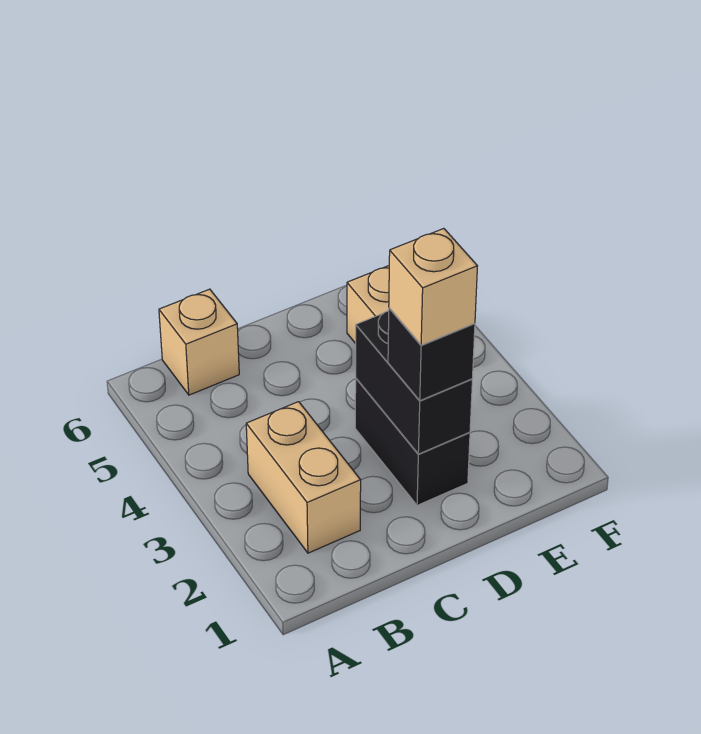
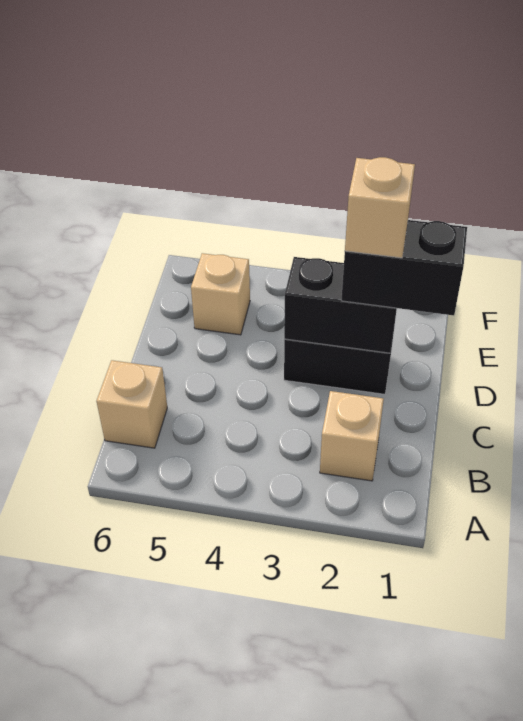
tan brick B2:B3 level 1 -> tan brick B2 level 1
black brick D2 level 3 -> black brick D1:D2 level 3

